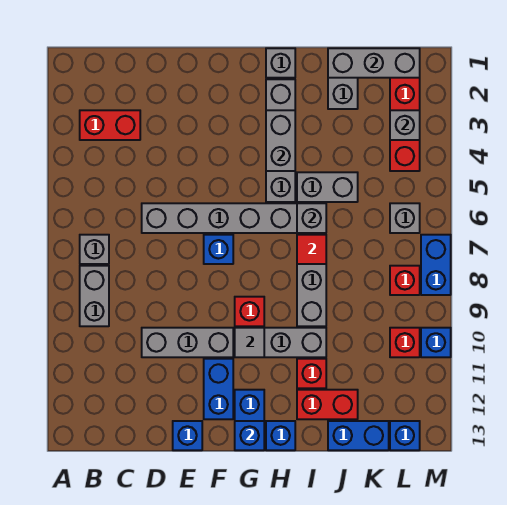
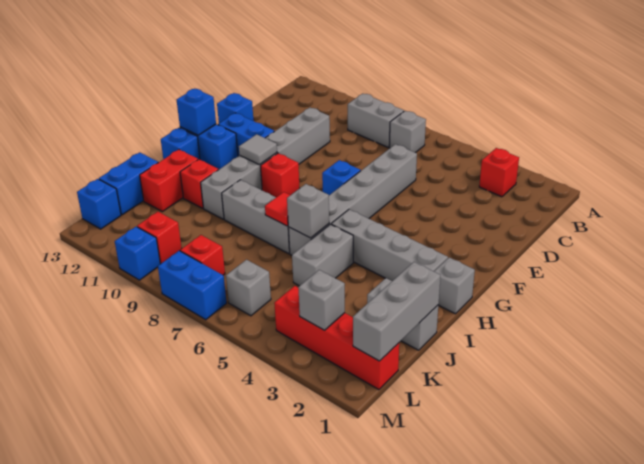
red brick B3:C3 level 1 -> red brick B3 level 1
grey brick H3:H4 level 2 -> none

